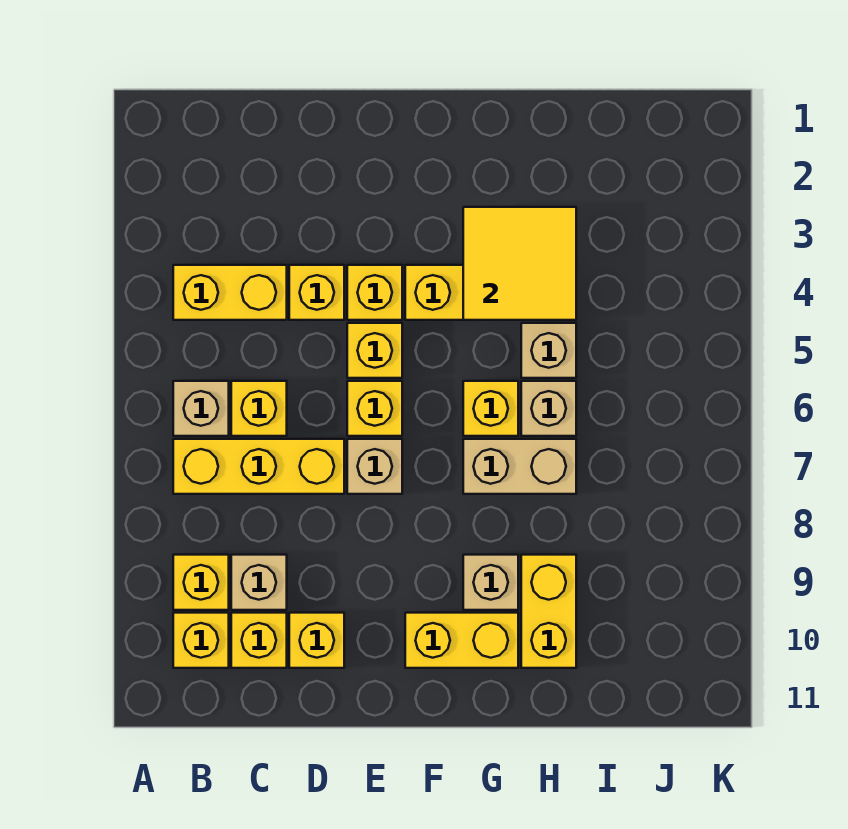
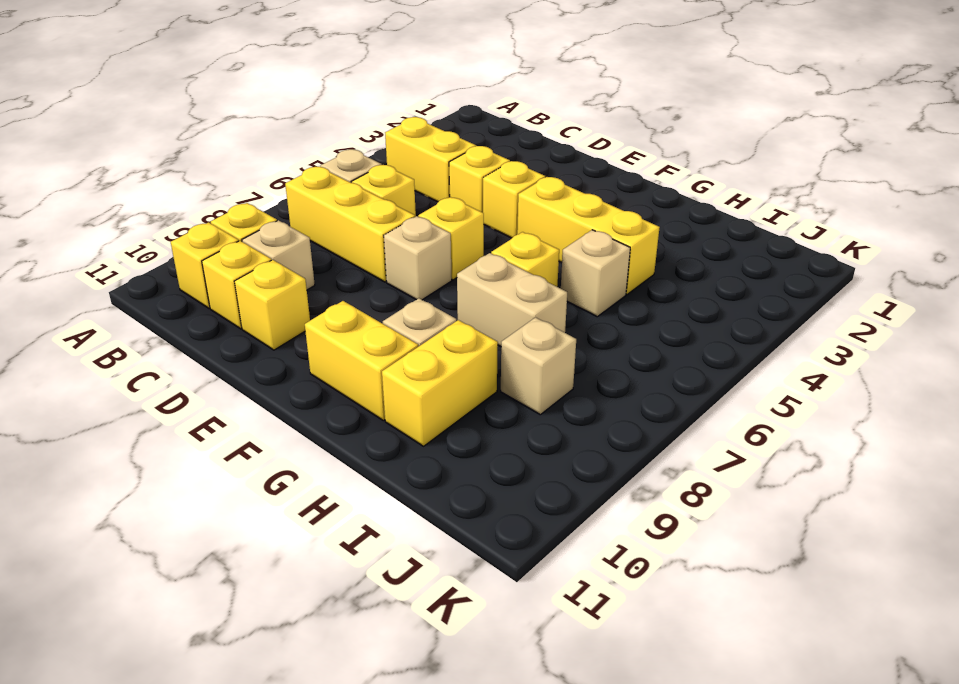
yellow brick E5 level 1 -> none
yellow tile G3:H4 level 2 -> none
tan brick H6 level 1 -> tan brick I8 level 1

